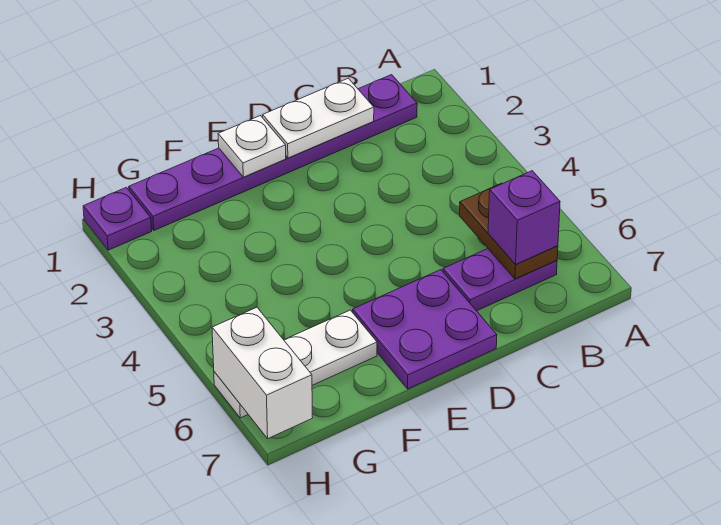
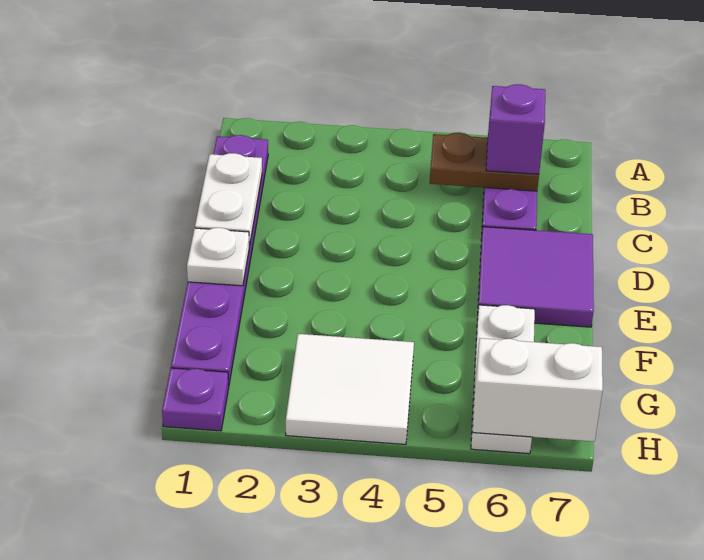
purple plate D6:E7 level 1 -> purple tile D6:E7 level 1
none -> white tile G3:H4 level 1

